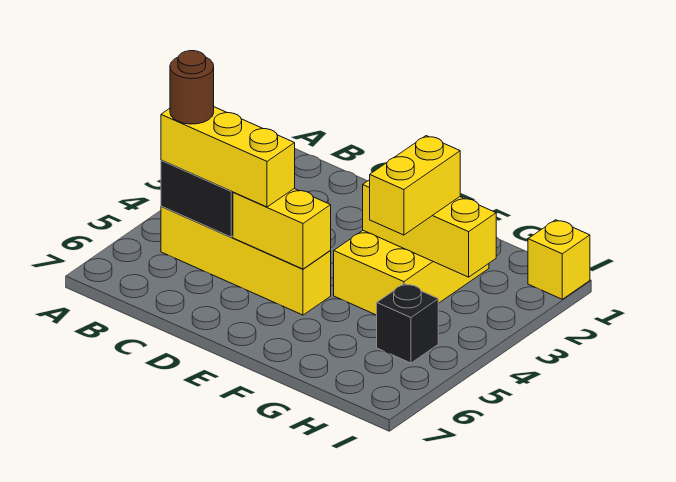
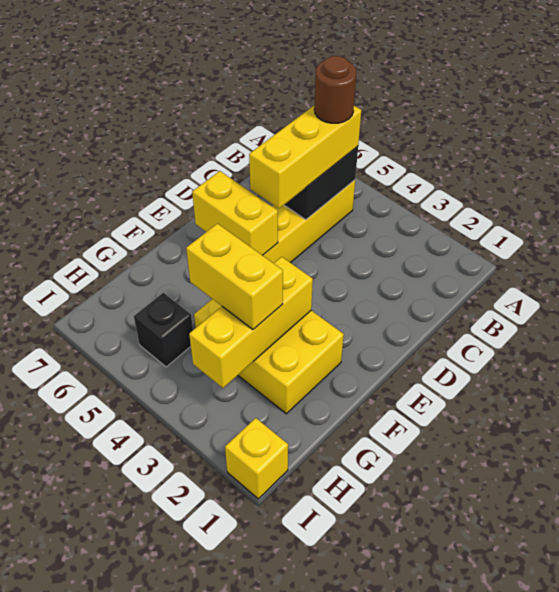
yellow brick D5:E5 level 2 -> yellow brick E5:E6 level 2

